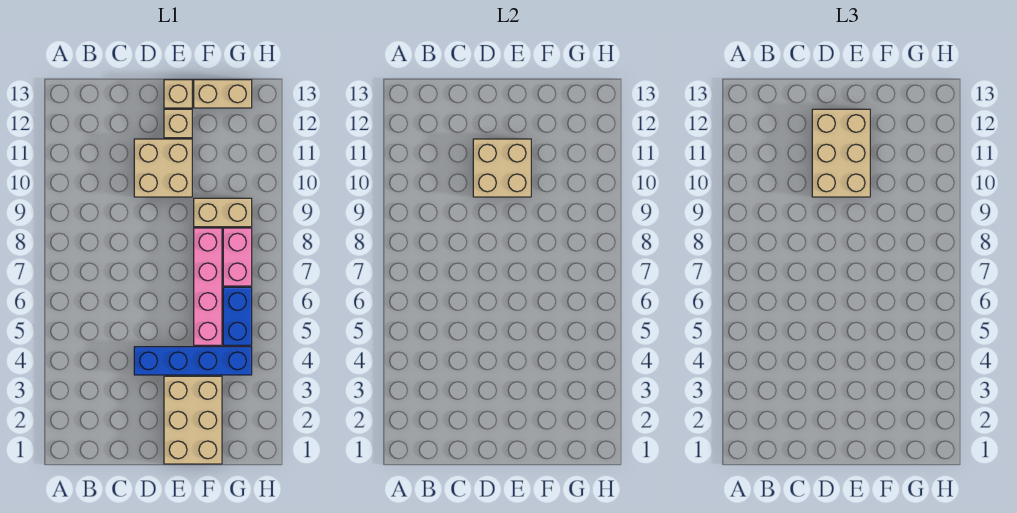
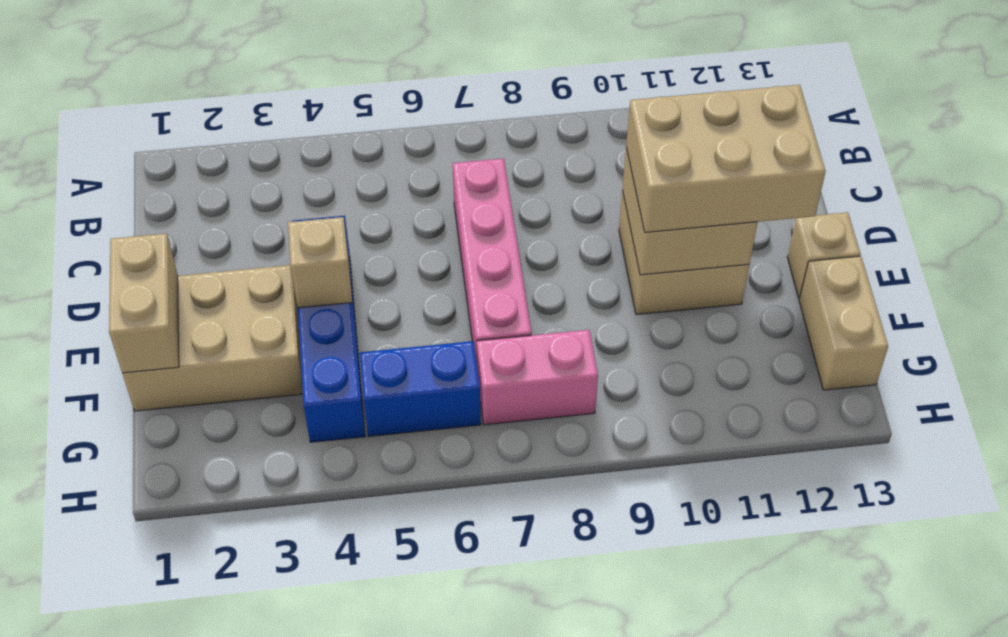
tan brick E12 level 1 -> tan brick E4 level 2
pink brick F5:F8 level 1 -> pink brick C7:F7 level 1
tan brick F9:G9 level 1 -> tan brick E1:F1 level 2

